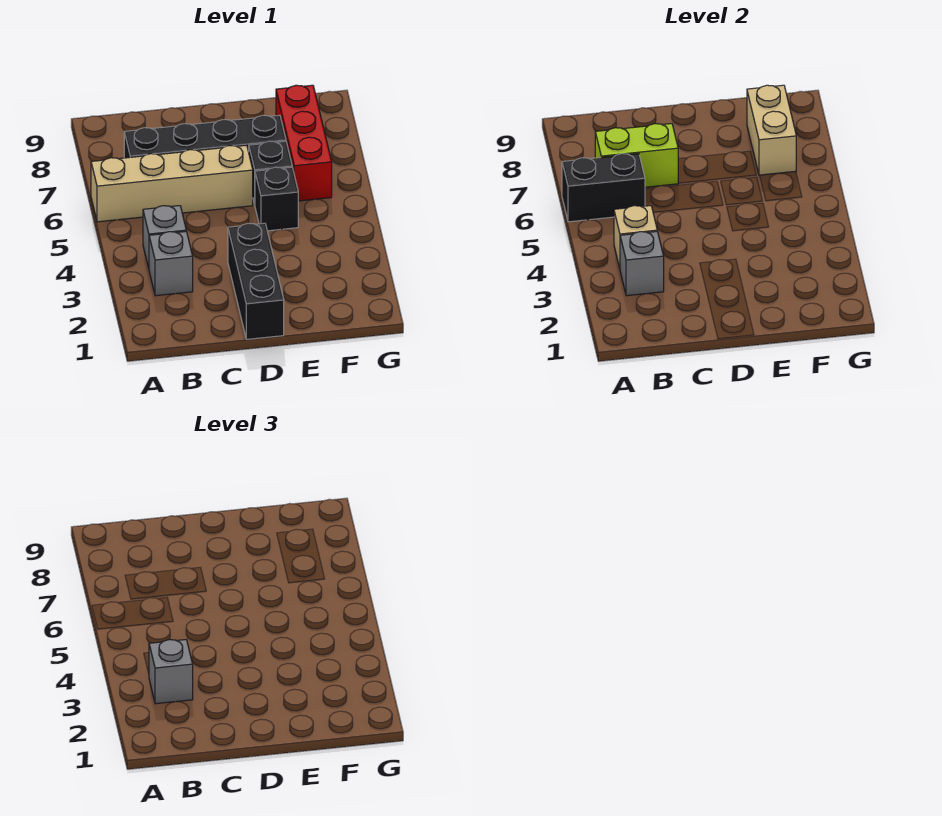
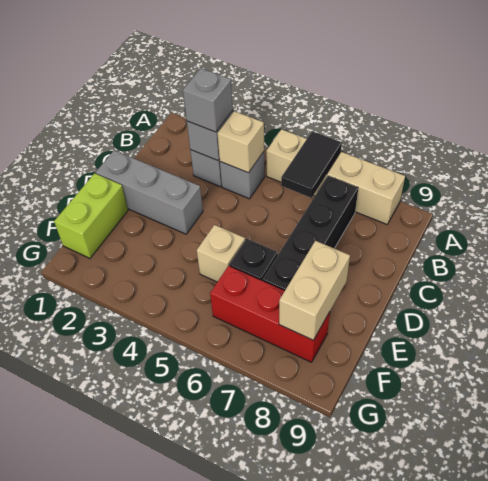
tan brick A6:D6 level 1 -> tan brick A5:A8 level 1
black brick A6:B6 level 2 -> black tile A6:B6 level 2
lime brick B7:C7 level 2 -> lime brick E1:F1 level 1
black brick D1:D3 level 1 -> grey brick D1:D3 level 1
black brick E5 level 1 -> tan brick E5 level 1
tan brick F7:F8 level 2 -> tan brick E8:F8 level 2

